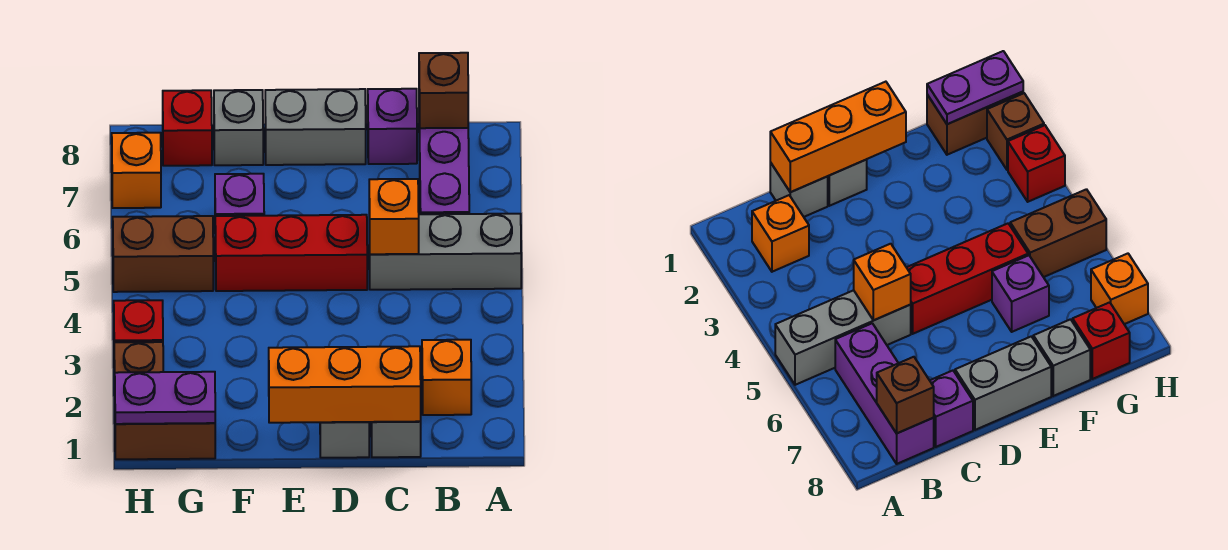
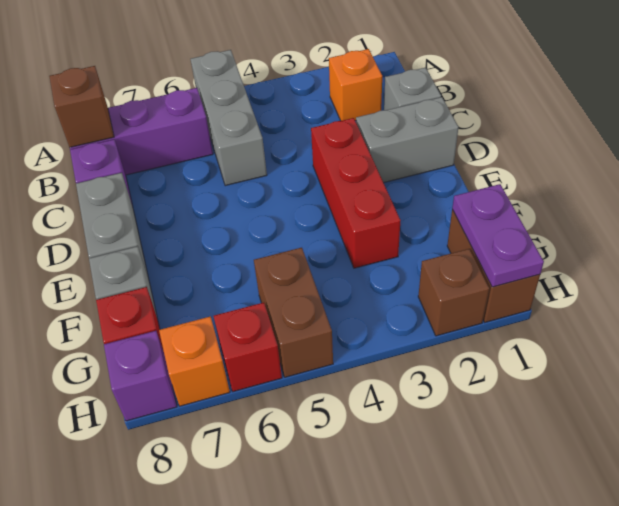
orange brick C1:E1 level 2 -> none
orange brick C5 level 2 -> none
grey brick D1 level 1 -> grey brick D1:D2 level 1
red brick D5:F5 level 1 -> red brick D3:F3 level 1
purple brick F6 level 1 -> purple brick H8 level 1
red brick H3 level 1 -> red brick H6 level 1

